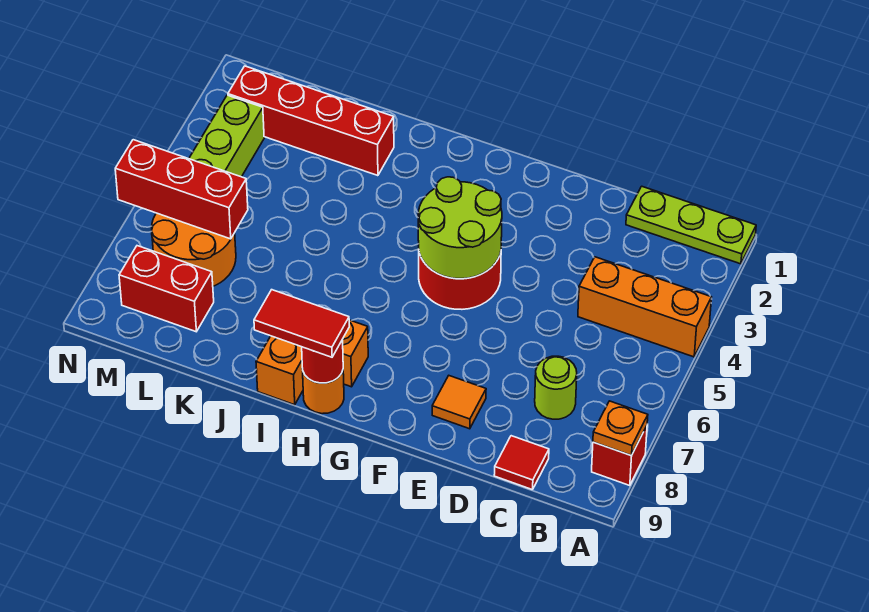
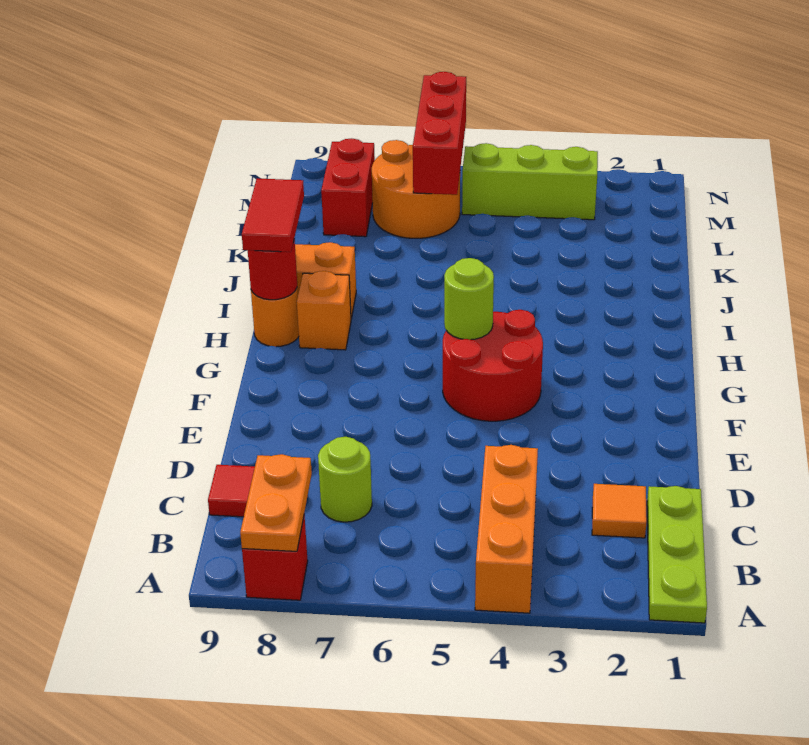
orange plate A8 level 2 -> orange plate A8:B8 level 2
orange tile E8 level 1 -> orange tile C2 level 1
lime round brick F4:G5 level 2 -> lime round brick G5 level 2
red brick J2:M2 level 1 -> none

